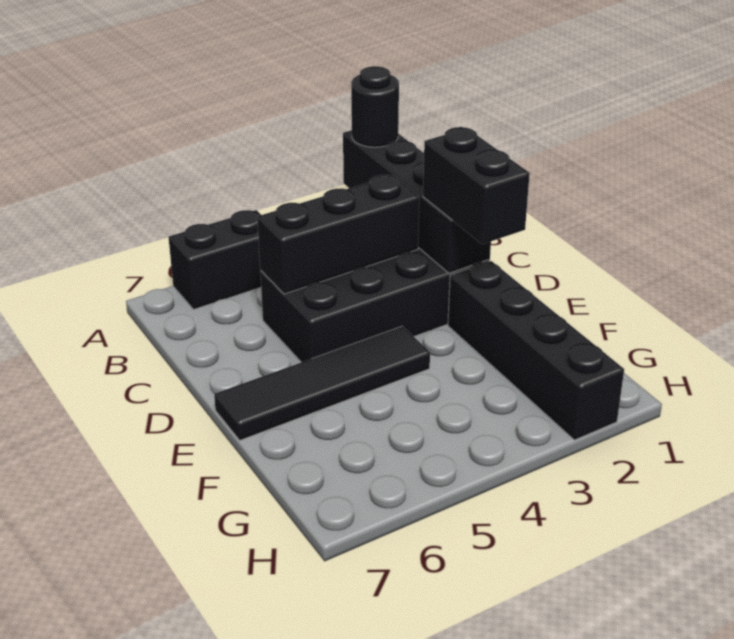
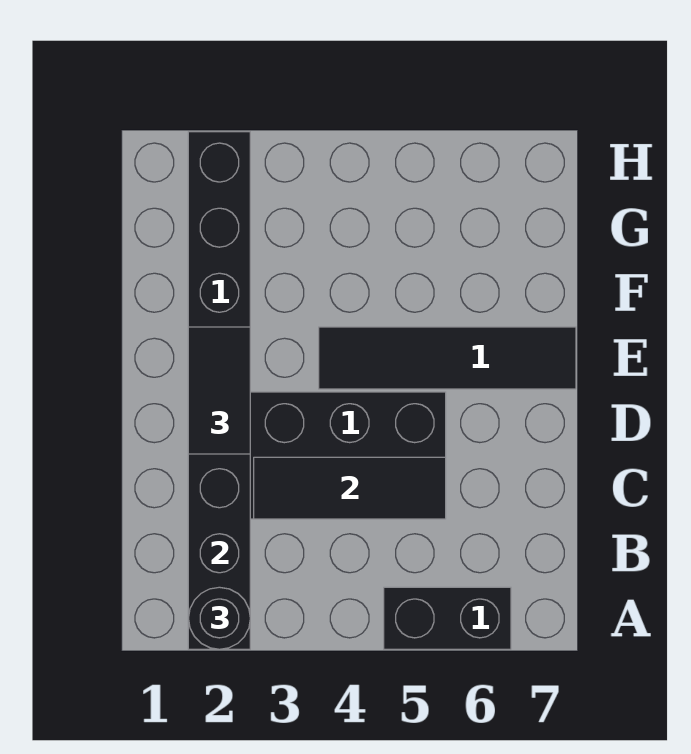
black brick C3:C5 level 2 -> black tile C3:C5 level 2
black brick D2:E2 level 3 -> black tile D2:E2 level 3

